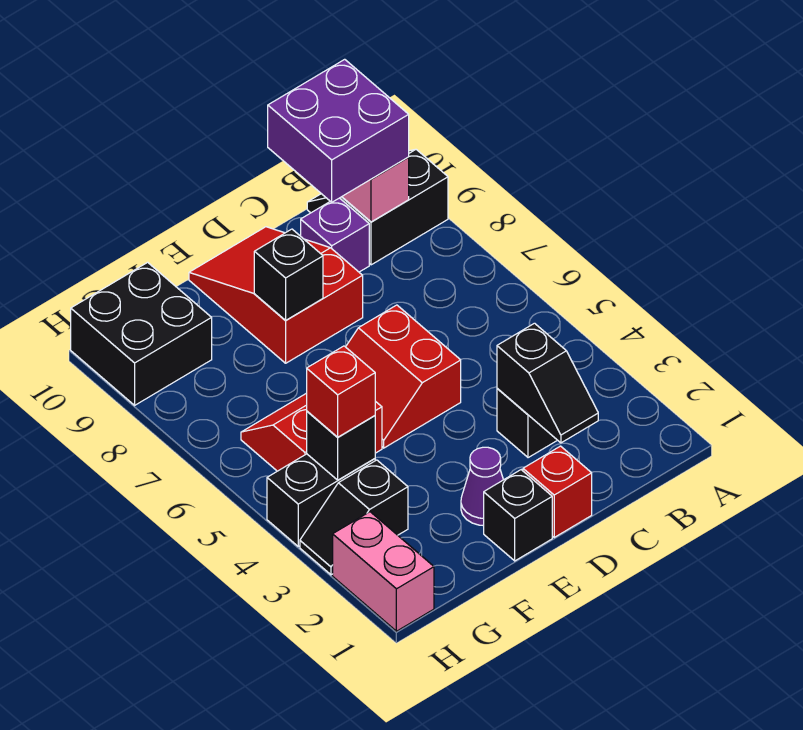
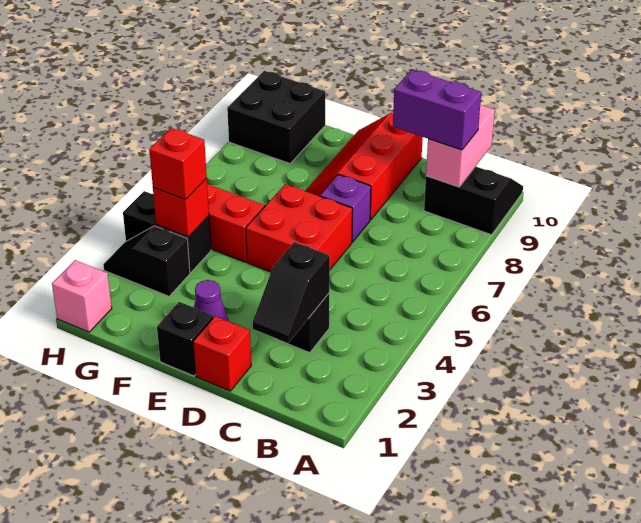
purple brick B9:C10 level 3 -> purple brick B9:C9 level 3
purple brick C9 level 1 -> purple brick D7 level 1
red slope D5:E6 level 1 top D -> red brick D5:E6 level 1
red slope D8:E10 level 1 top 8 -> red slope D8:E10 level 1 top D
black brick E8 level 2 -> none
black brick G4 level 2 -> red brick G4 level 2
pink brick H1:H2 level 1 -> pink brick H1 level 1

